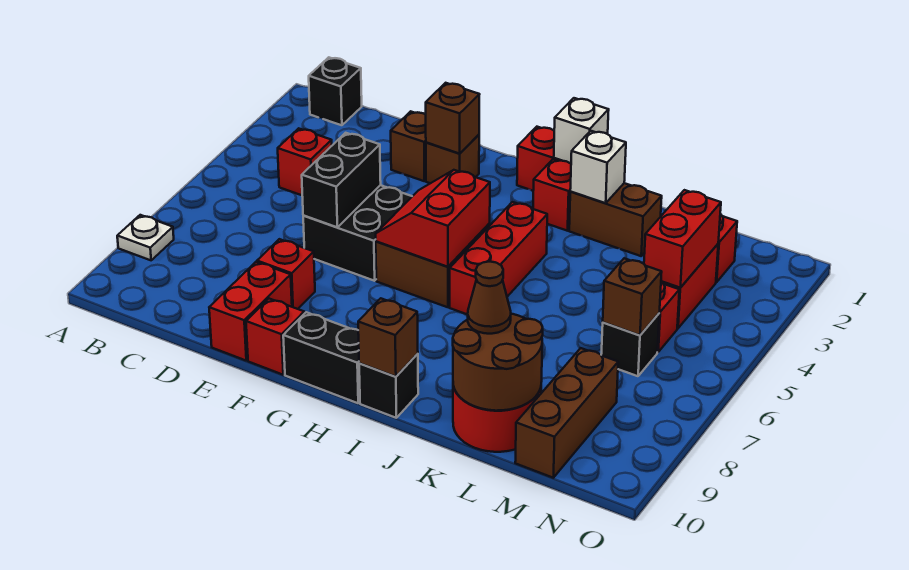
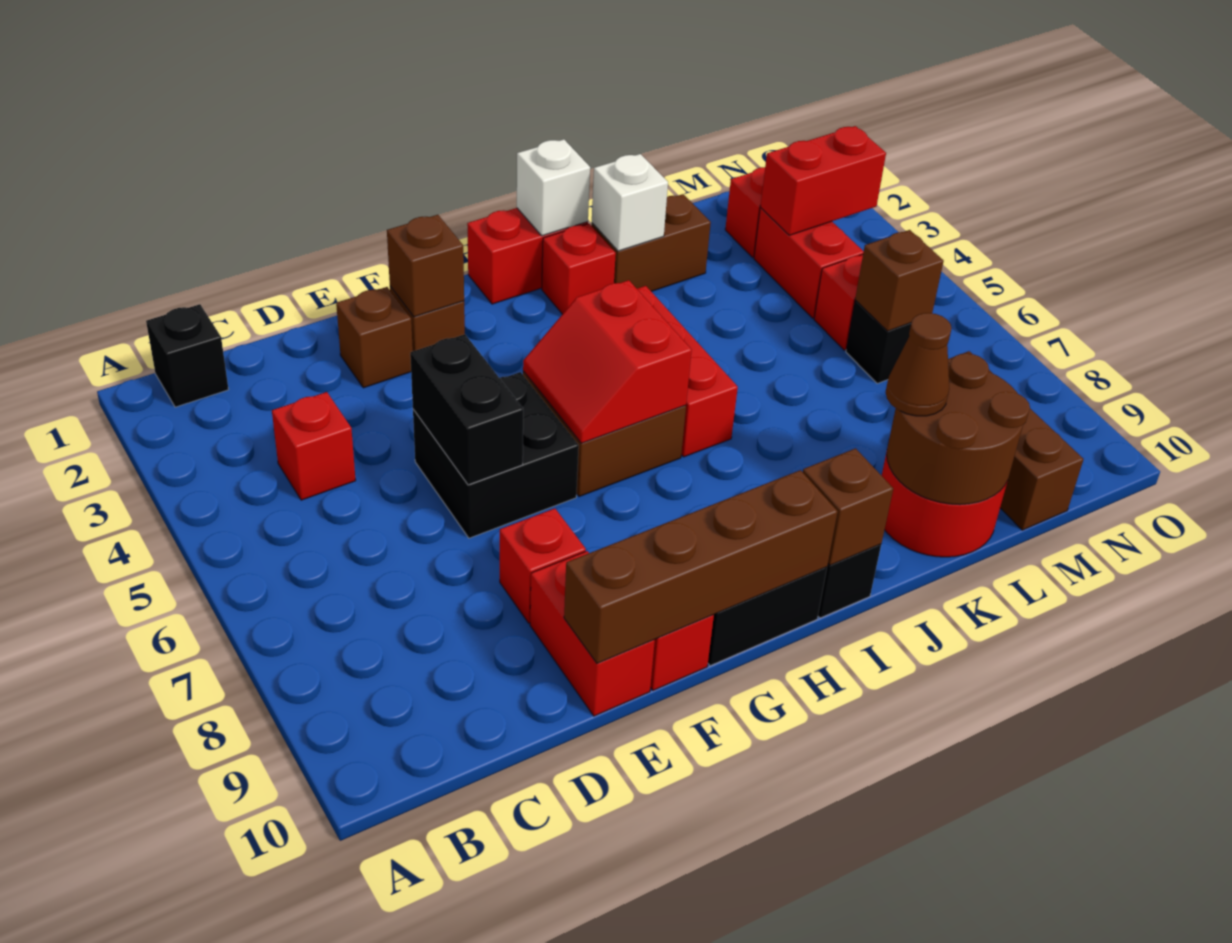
white plate A8 level 1 -> none
none -> brown brick E10:H10 level 2
red brick M3:M4 level 2 -> red brick M3:N3 level 2

